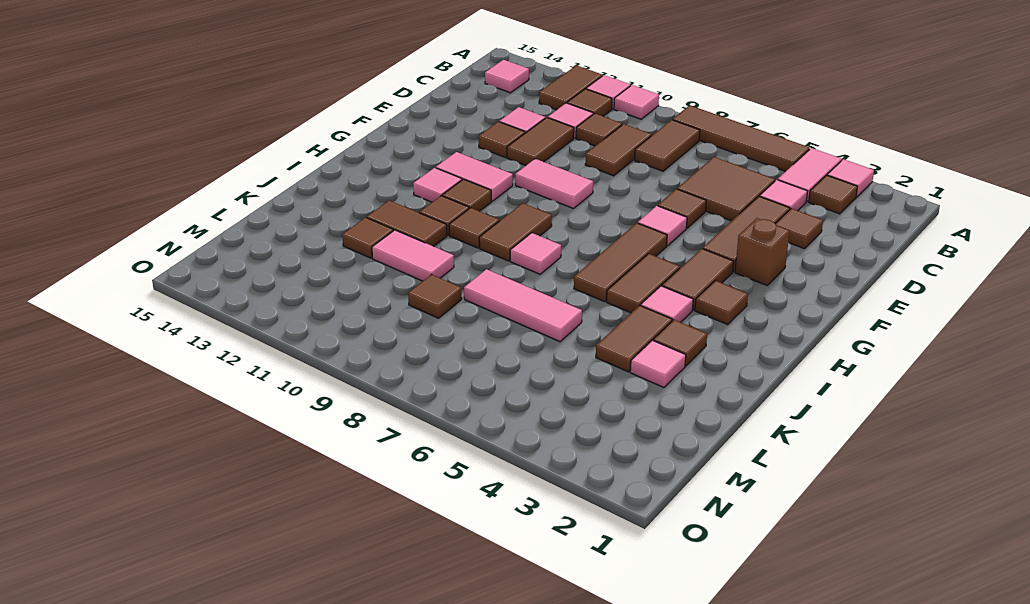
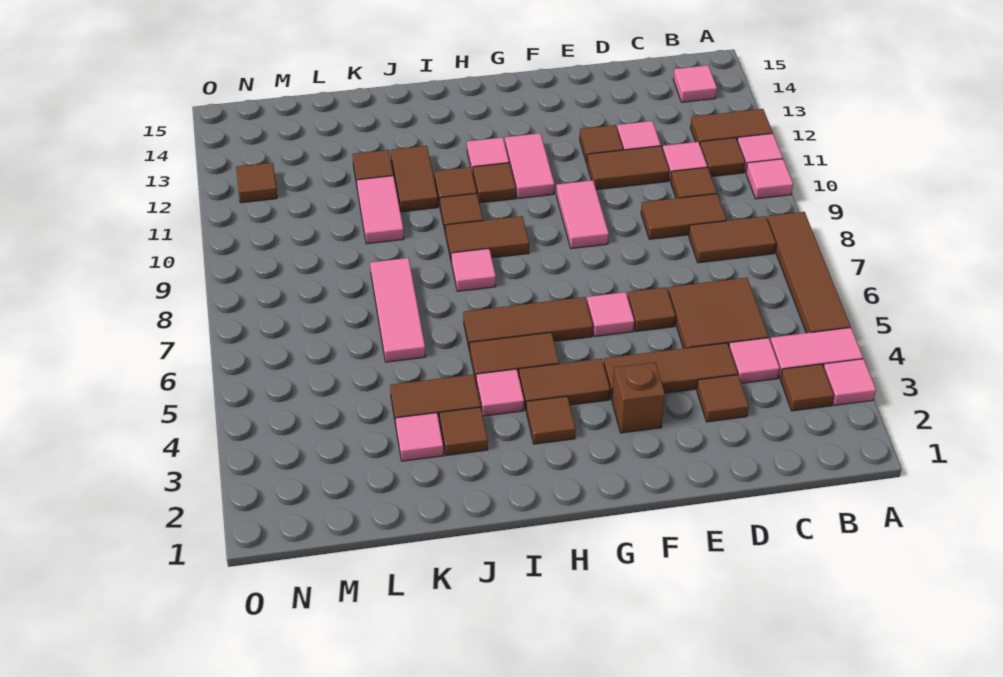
brown tile L9 level 1 -> brown tile N12 level 1

